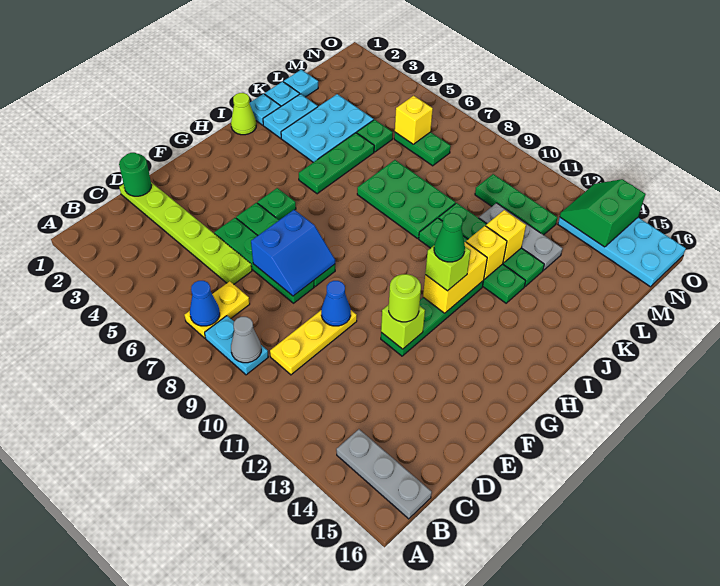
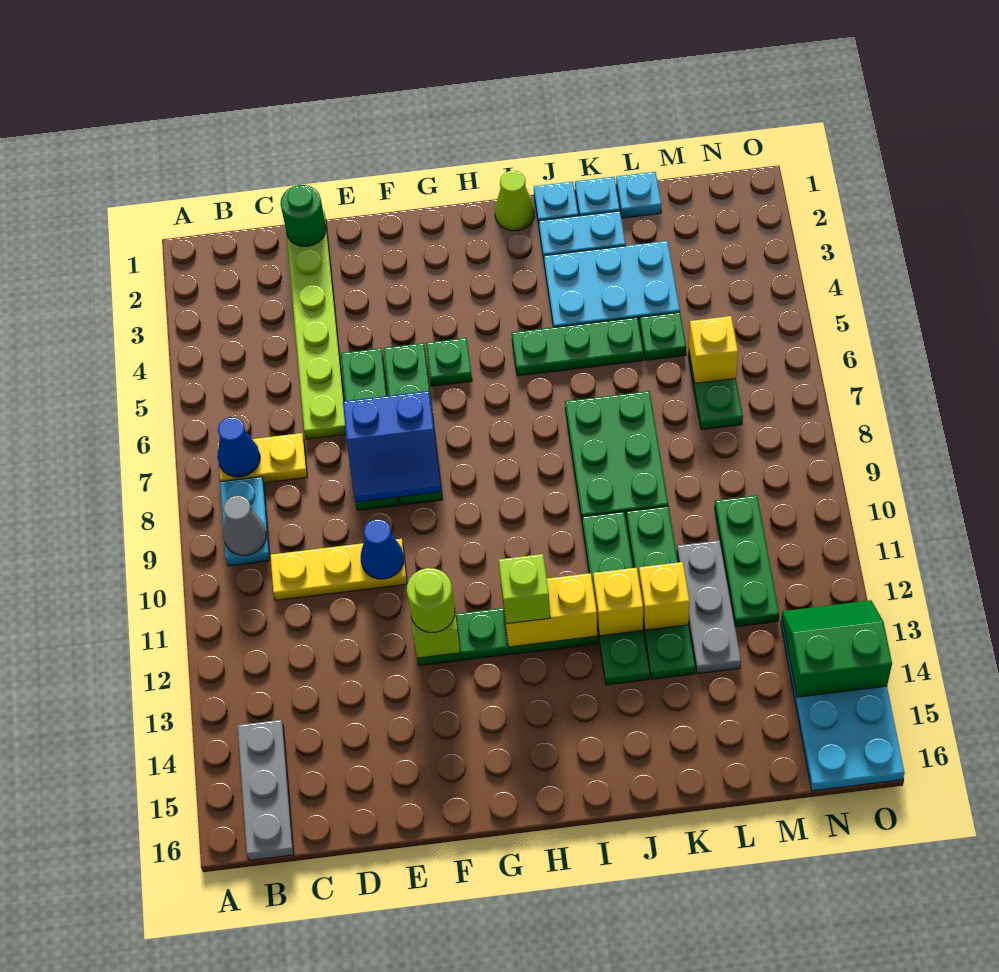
green cone H12 level 4 -> none

